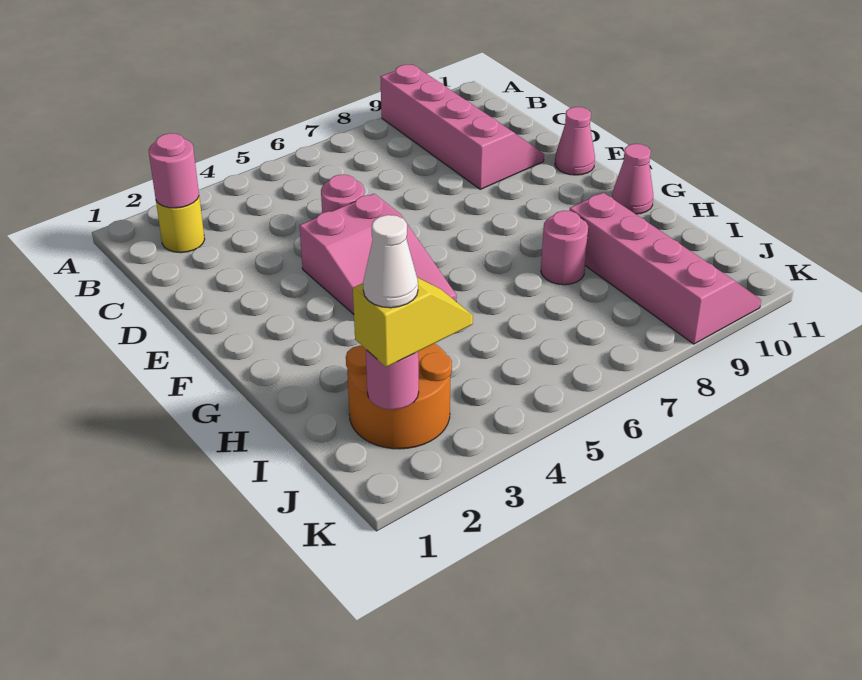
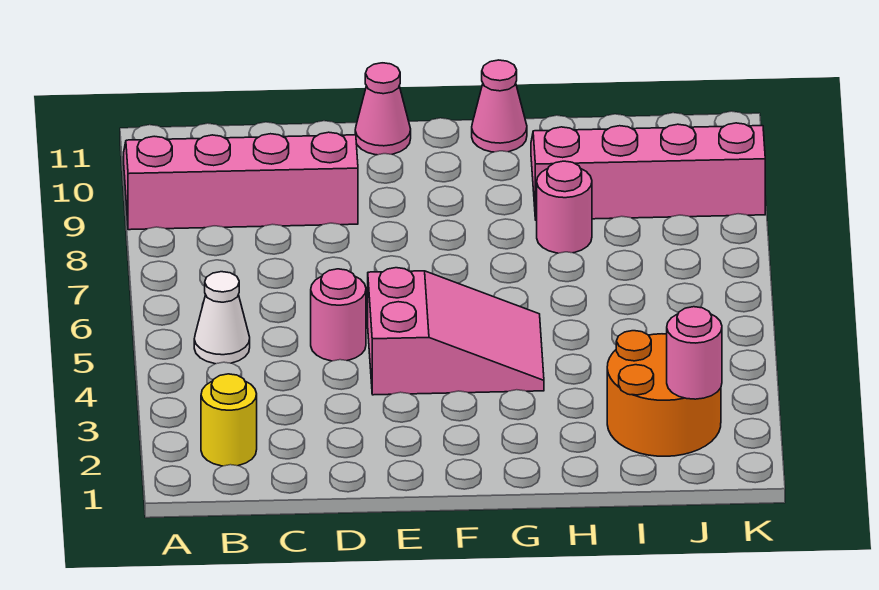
pink round brick B2 level 2 -> none
yellow slope J2:J3 level 3 top 2 -> none
white cone J2 level 4 -> white cone B5 level 1

